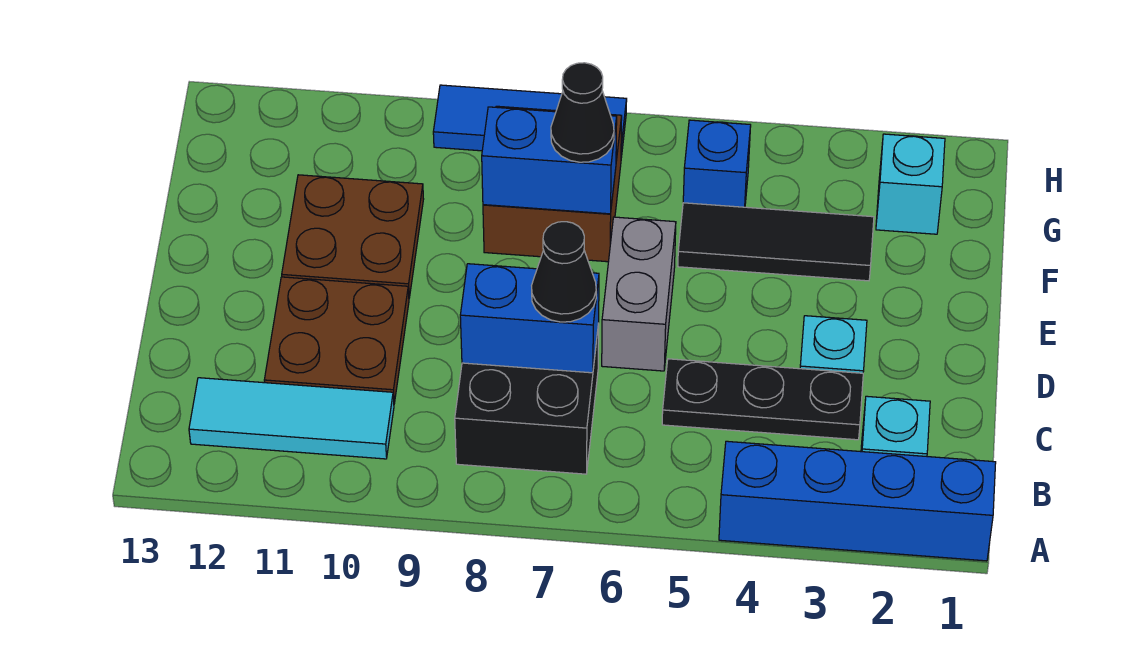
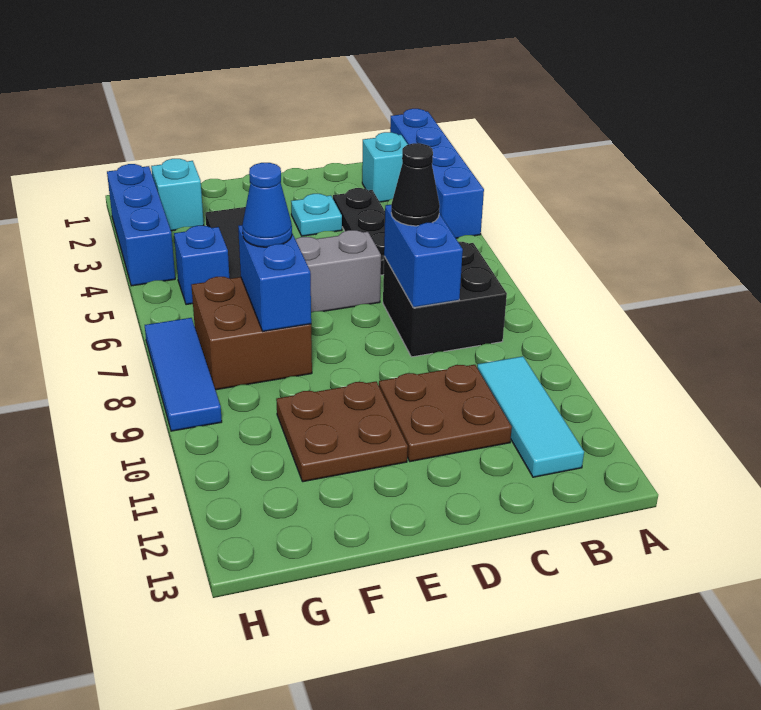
black cone F7 level 3 -> blue cone F7 level 3
none -> blue brick H2:H4 level 1

